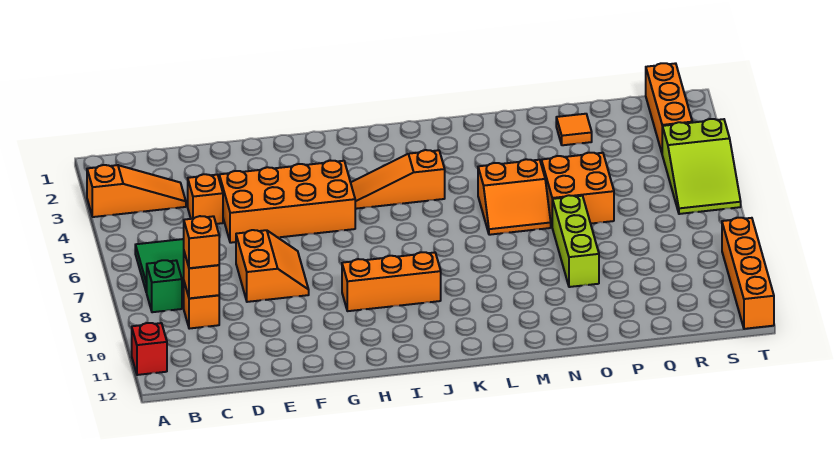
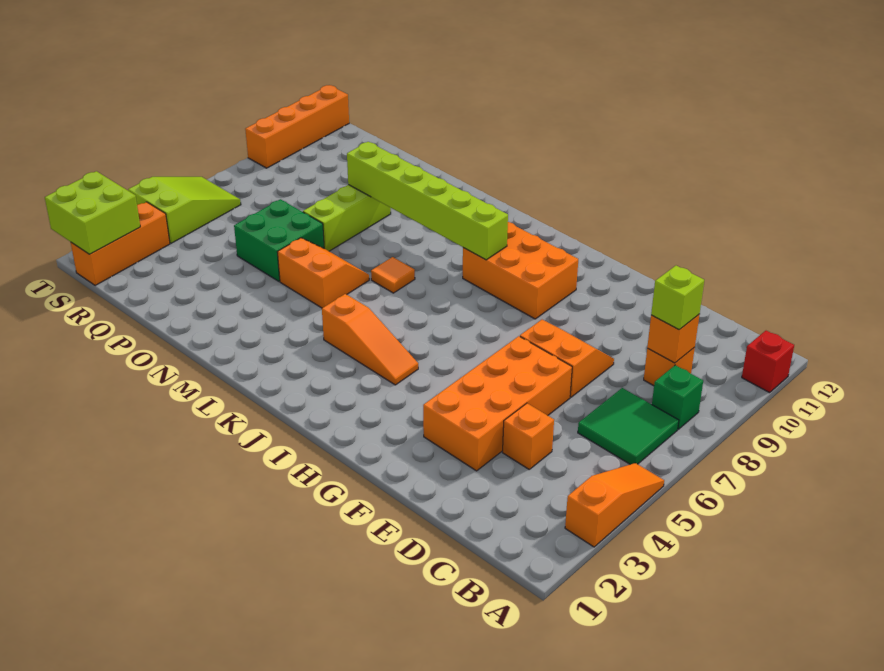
orange slope A3:C3 level 1 top A -> orange slope A3:A5 level 1 top 3
orange brick C9 level 3 -> lime brick C9 level 3
orange brick E4:H5 level 1 -> orange brick E3:F6 level 1
orange slope E7:F8 level 1 top E -> orange slope E7:F8 level 1 top 7
orange brick H9:J9 level 1 -> orange brick H9:J10 level 1
none -> lime brick J9:O9 level 2
orange brick O5:P6 level 1 -> green brick O5:P6 level 1
orange tile P2 level 1 -> orange tile L7 level 1
none -> lime brick S1:T2 level 2

